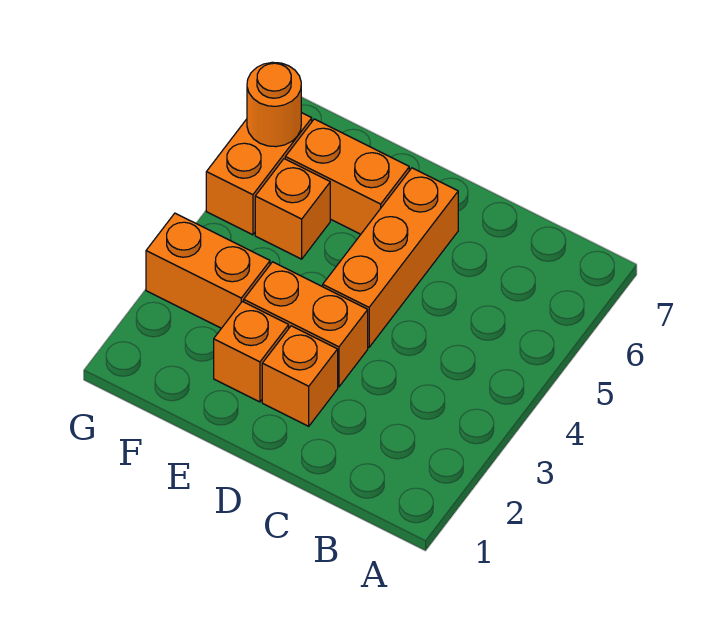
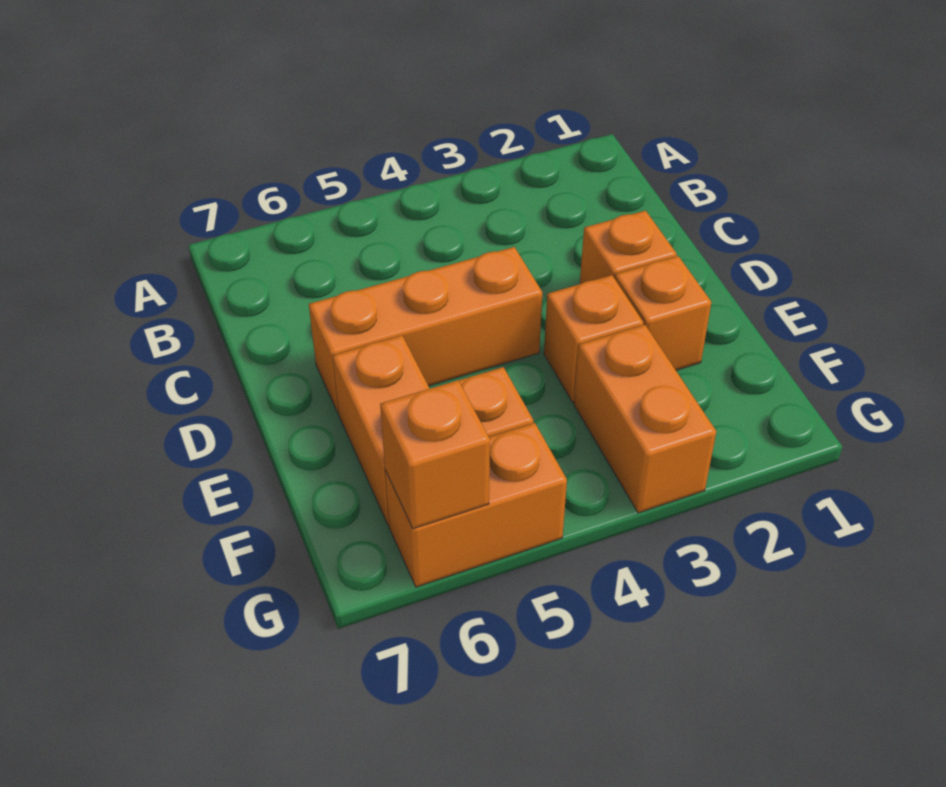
orange brick D3:E3 level 1 -> orange brick E3 level 1
orange round brick G6 level 2 -> orange brick G6 level 2

